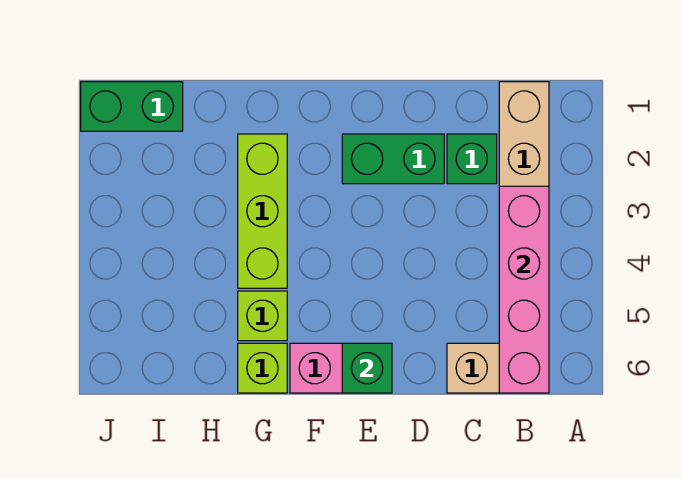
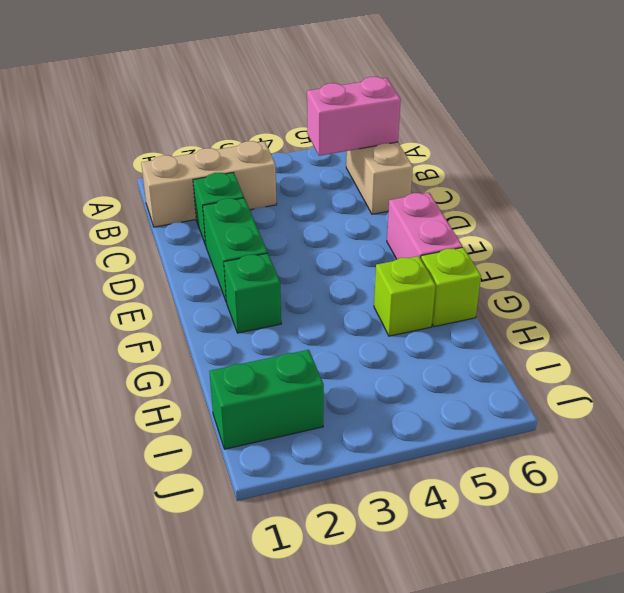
pink brick B3:B6 level 2 -> pink brick B5:B6 level 2
green brick E6 level 2 -> green brick F2 level 1
lime brick G2:G4 level 1 -> none
green brick I1:J1 level 1 -> green brick I1:I2 level 1

